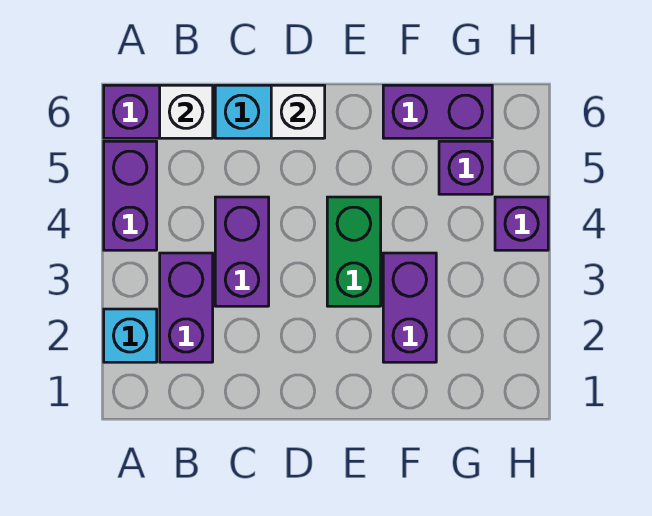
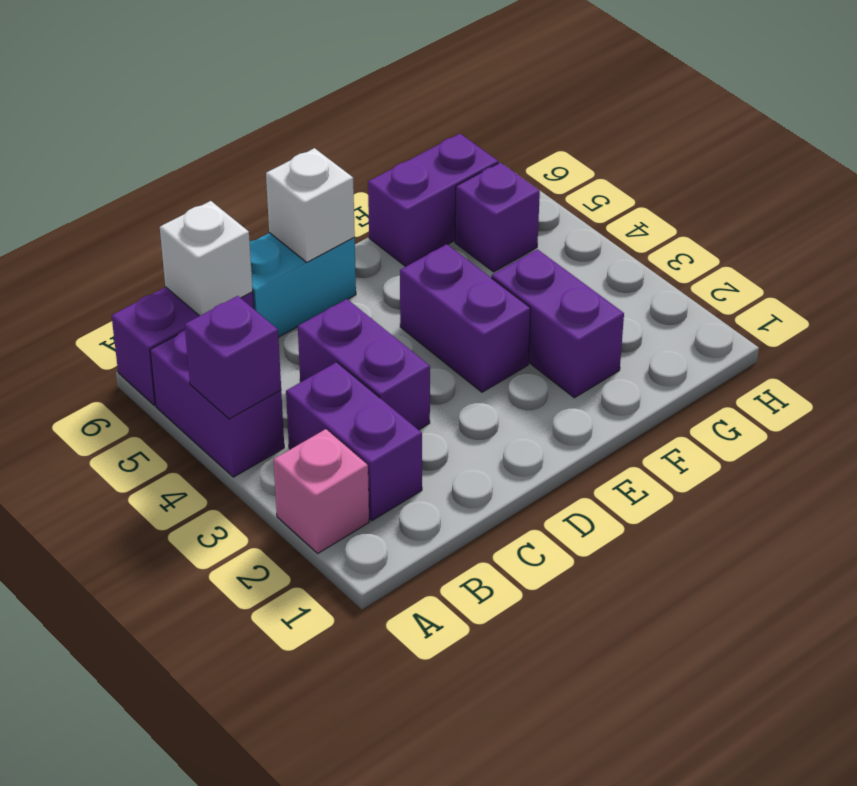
cyan brick A2 level 1 -> pink brick A2 level 1
green brick E3:E4 level 1 -> purple brick E3:E4 level 1
purple brick H4 level 1 -> purple brick A4 level 2

